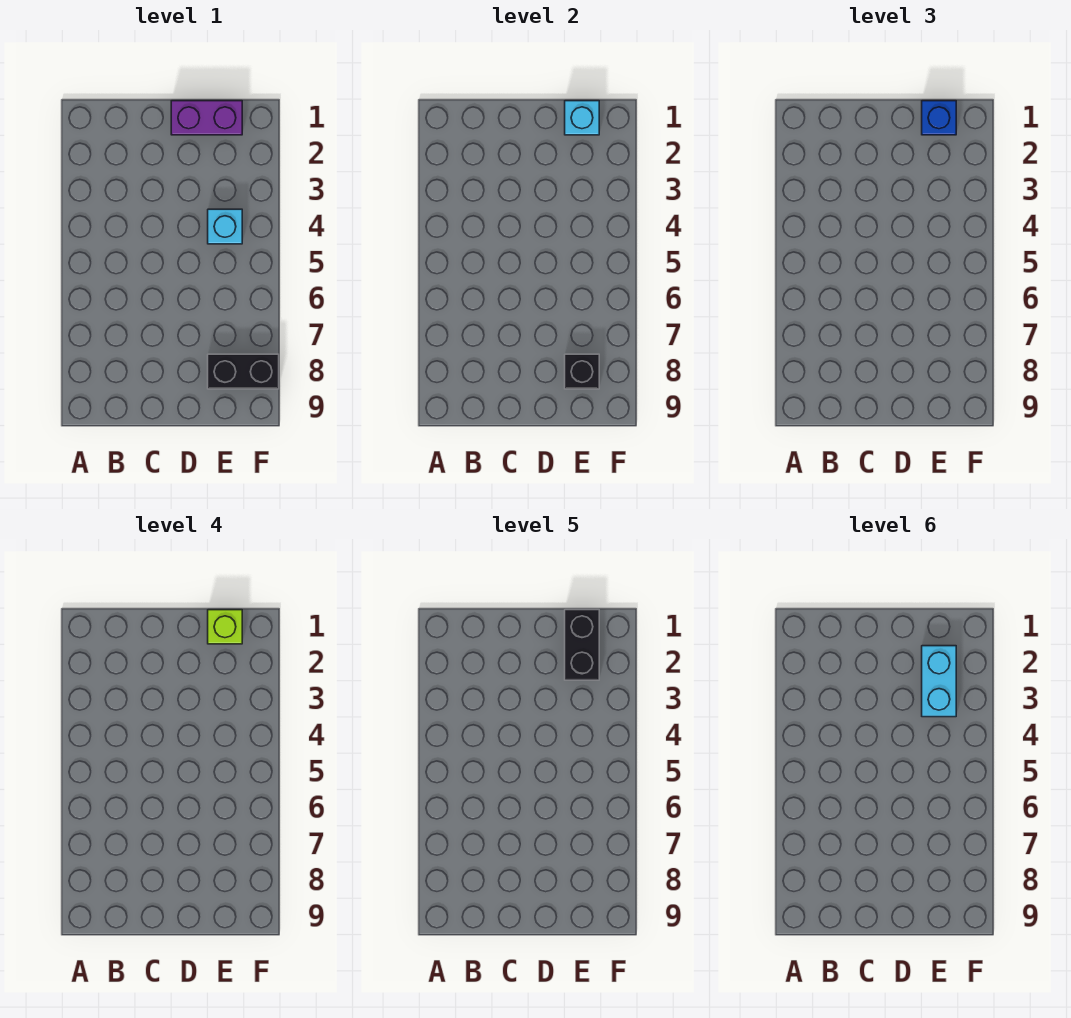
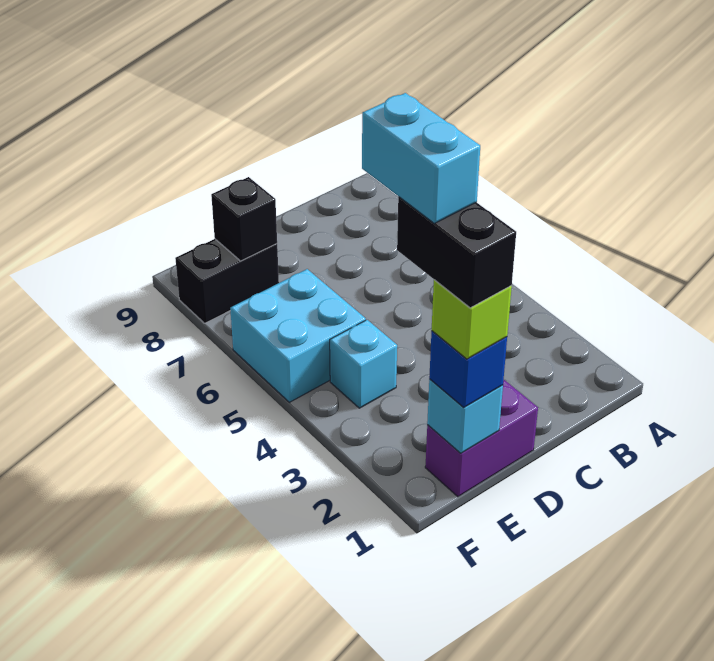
none -> cyan brick E5:F6 level 1

